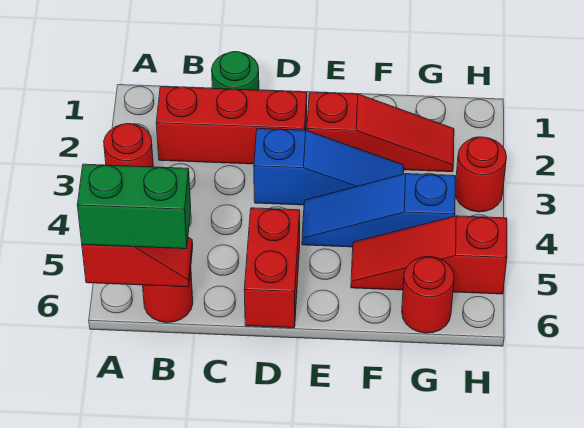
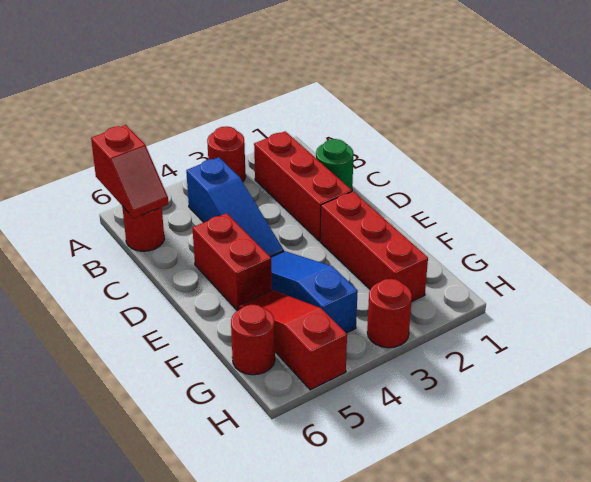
green brick A6:B6 level 3 -> none
blue slope D3:F3 level 1 top D -> blue slope B4:D4 level 1 top B
red brick D5:D6 level 1 -> red brick D5:E5 level 1
red slope E2:G2 level 1 top E -> red brick E2:G2 level 1

